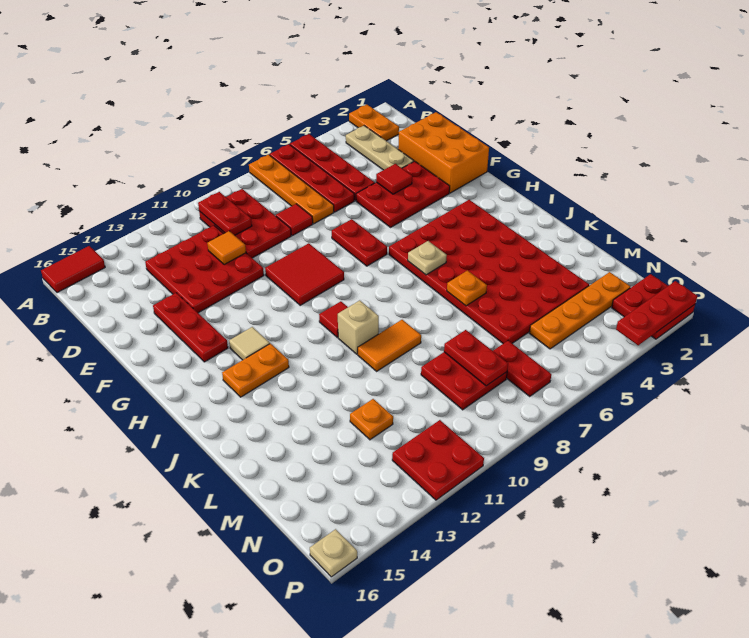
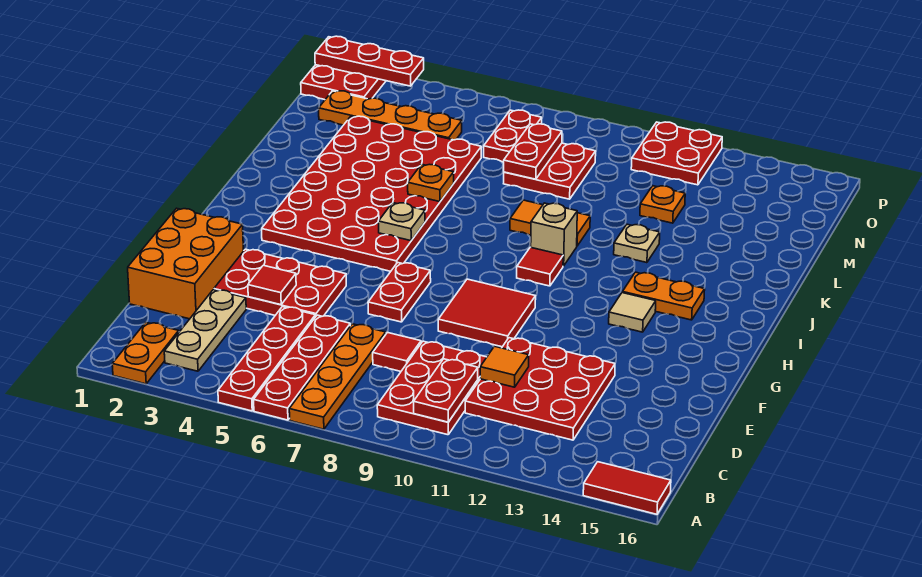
red plate E14:G14 level 1 -> none
tan plate P16 level 1 -> tan plate K12 level 1

